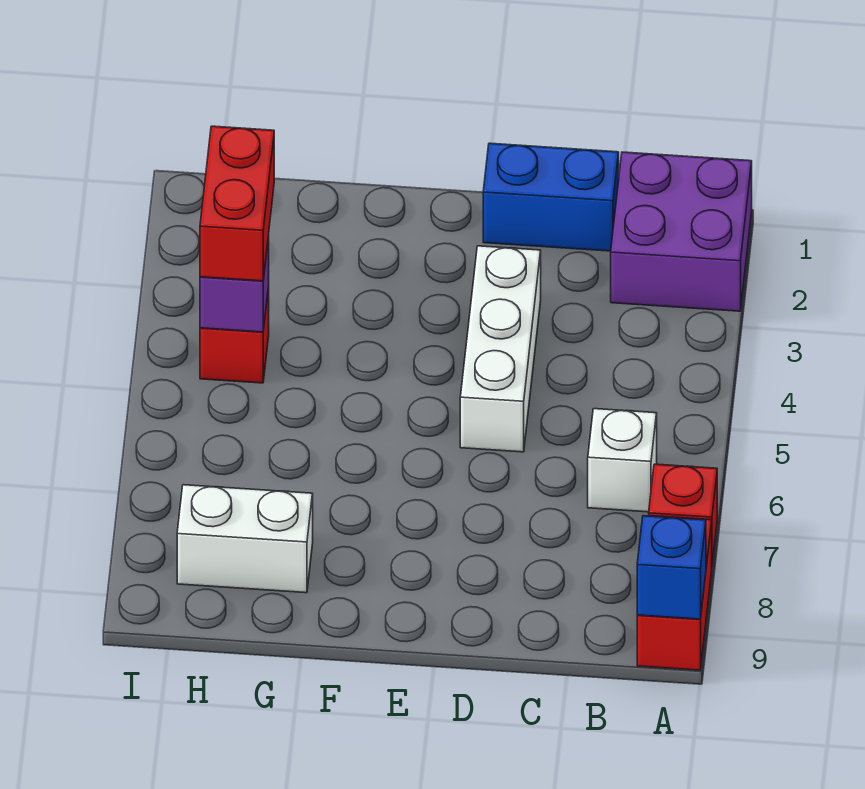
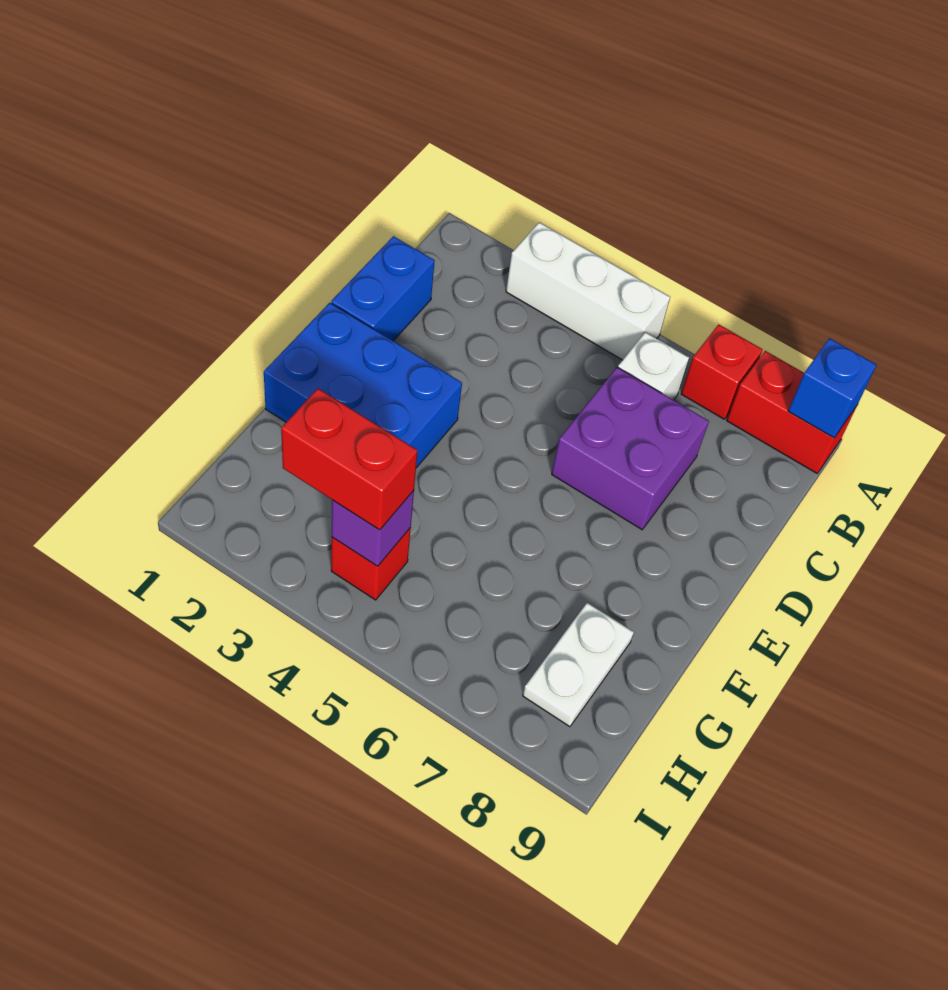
purple brick A1:B2 level 1 -> purple brick C6:D7 level 1
white brick D3:D5 level 1 -> white brick A3:A5 level 1
none -> blue brick E1:F3 level 1
white brick G8:H8 level 1 -> white plate G8:H8 level 1

